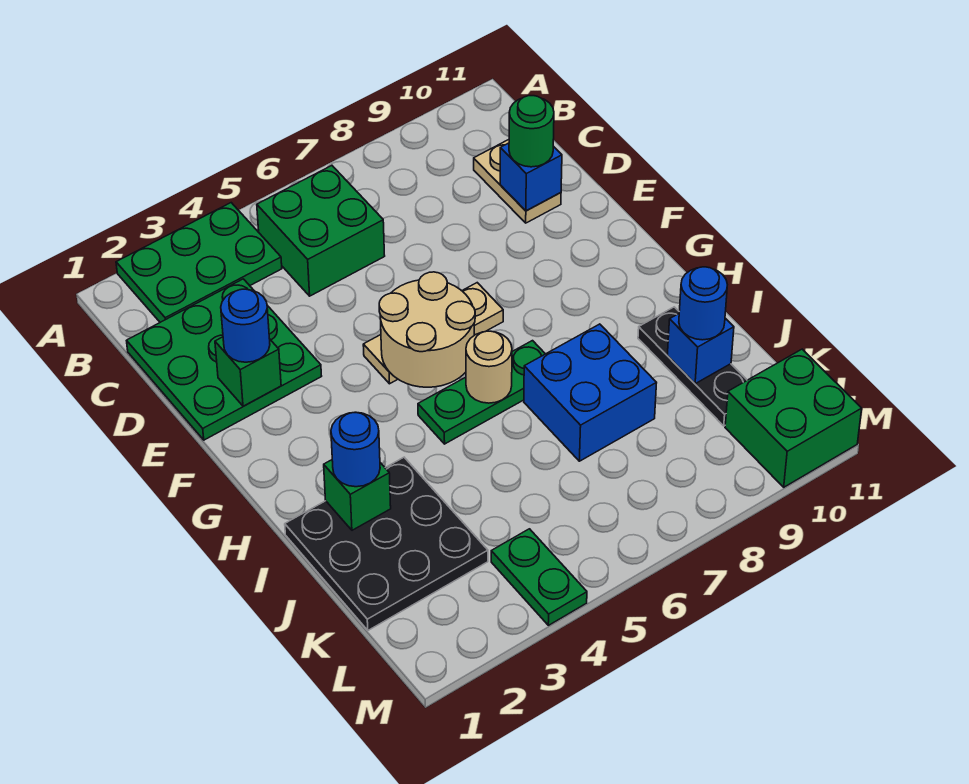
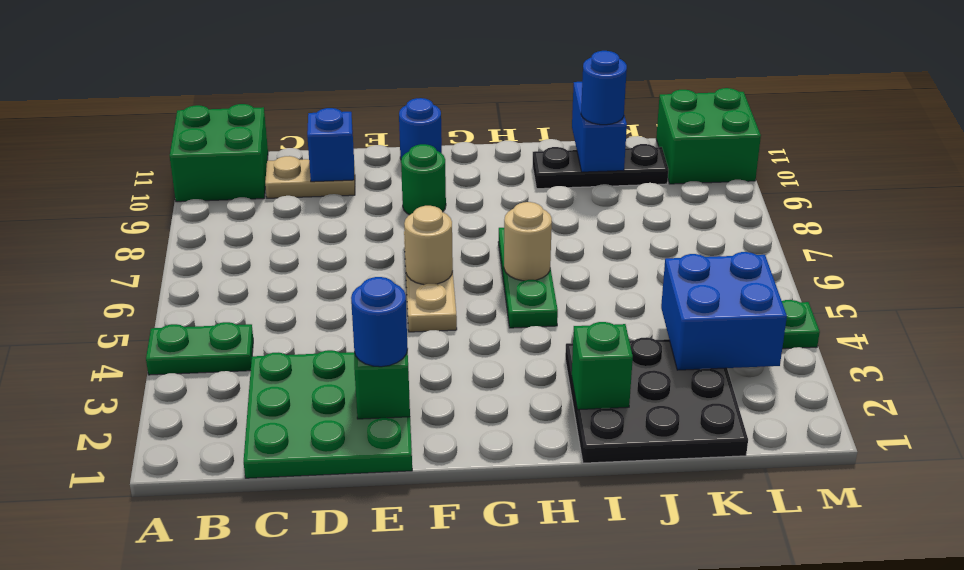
green plate A2:B4 level 1 -> green plate A4:B4 level 1
green brick B5:C6 level 1 -> green brick A10:B11 level 1
green round brick D10 level 3 -> green round brick F9 level 1
tan round brick F5:G6 level 2 -> tan round brick F6 level 2
blue round brick I2 level 3 -> blue round brick F11 level 1
blue brick I7:J8 level 1 -> blue brick K3:L4 level 2
blue brick J10 level 2 -> blue brick J10:J11 level 2

